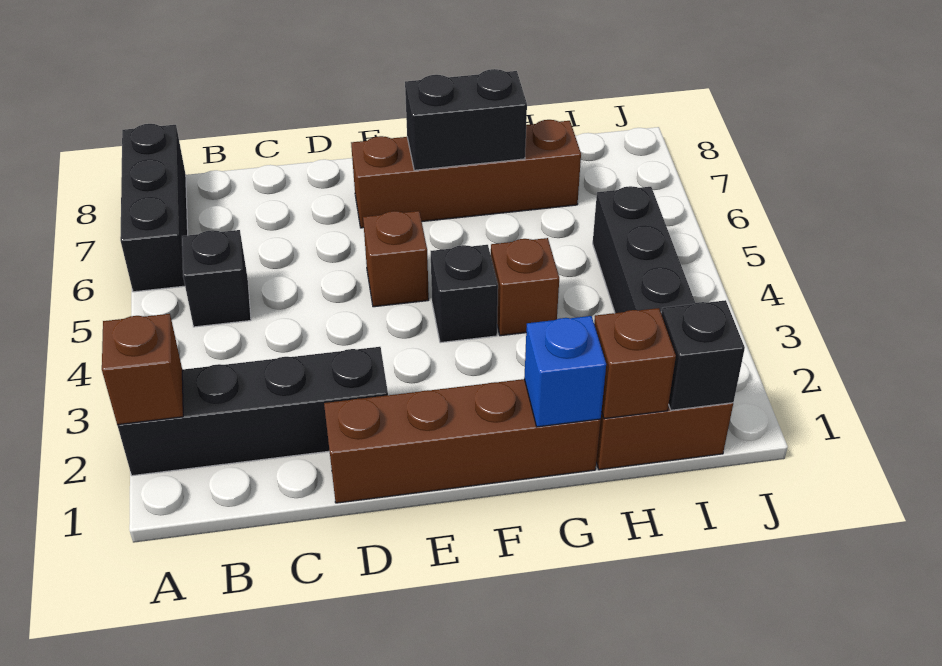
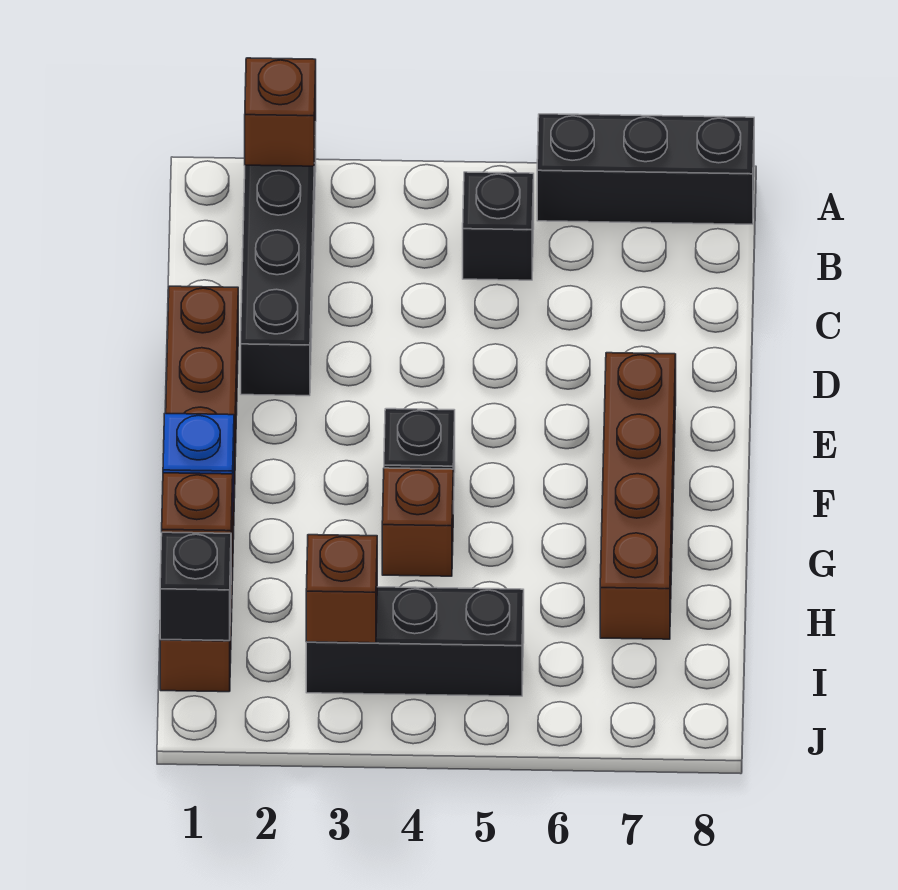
brown brick E5 level 1 -> brown brick I3 level 2
black brick F7:G7 level 2 -> none

